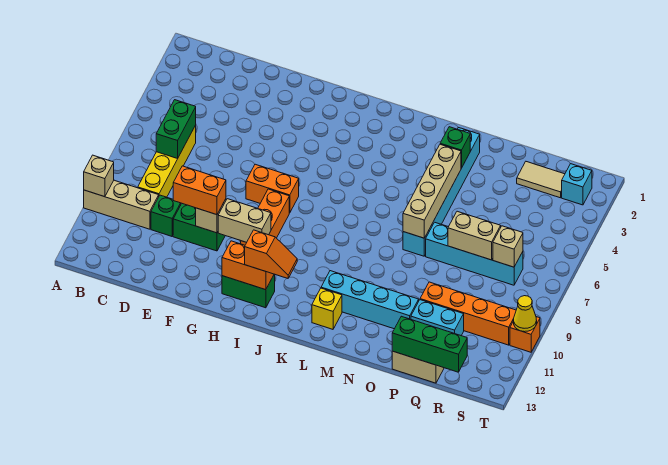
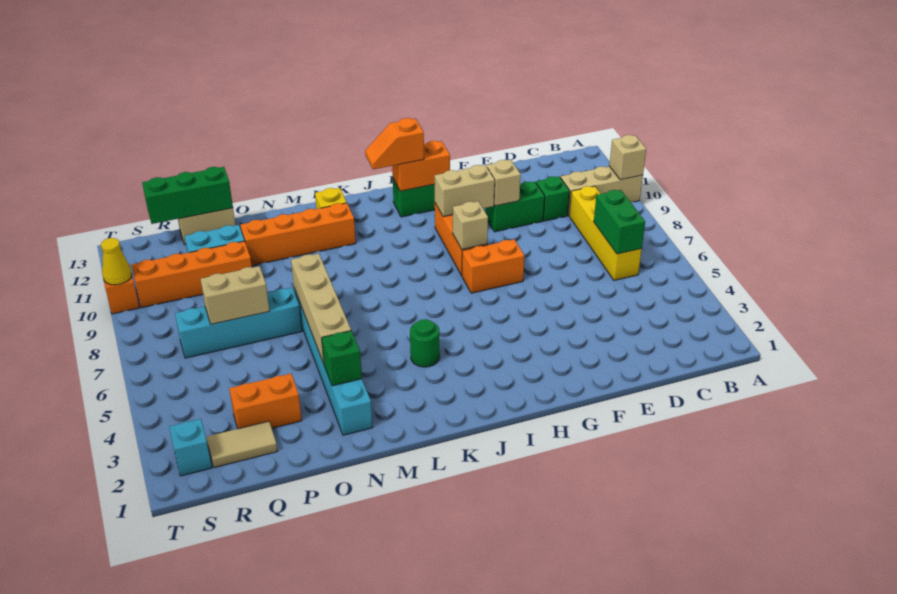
orange brick E10:F10 level 3 -> orange brick P3:Q3 level 1
none -> green round brick K4 level 1
cyan brick L11:O11 level 1 -> orange brick L11:O11 level 1
tan brick R7 level 2 -> tan brick H8 level 2

